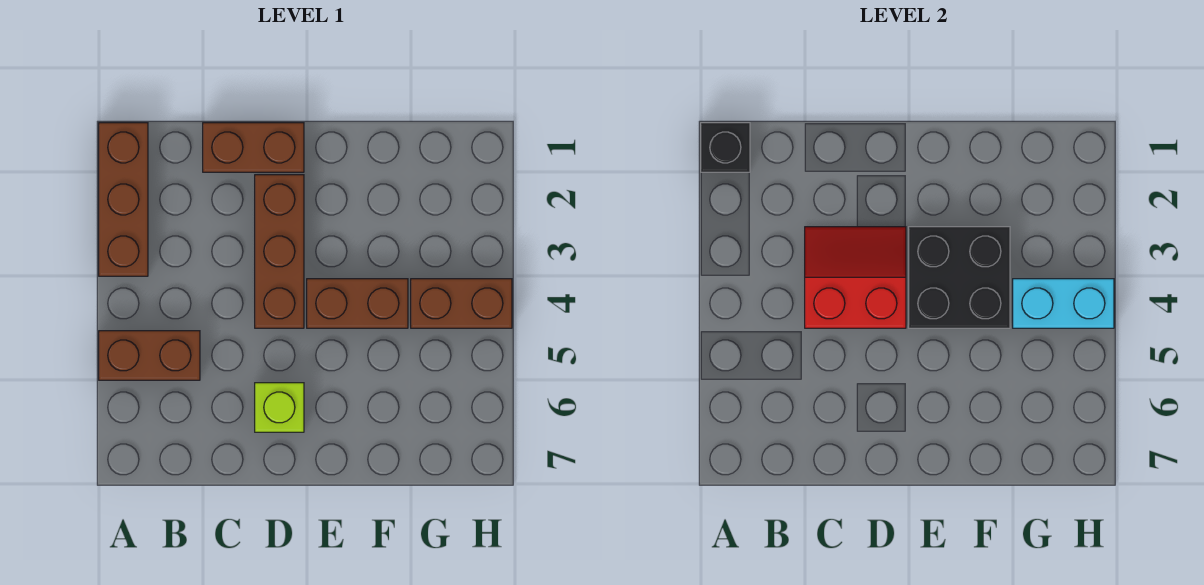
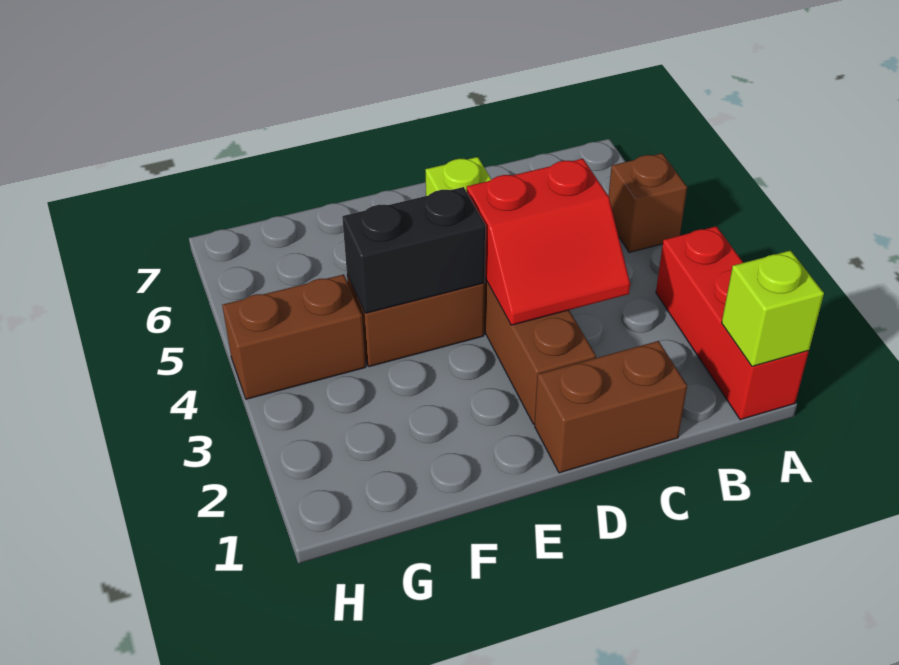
brown brick A1:A3 level 1 -> red brick A1:A3 level 1
black brick A1 level 2 -> lime brick A1 level 2
brown brick A5:B5 level 1 -> brown brick A5 level 1
black brick E3:F4 level 2 -> black brick E4:F4 level 2
cyan brick G4:H4 level 2 -> none

